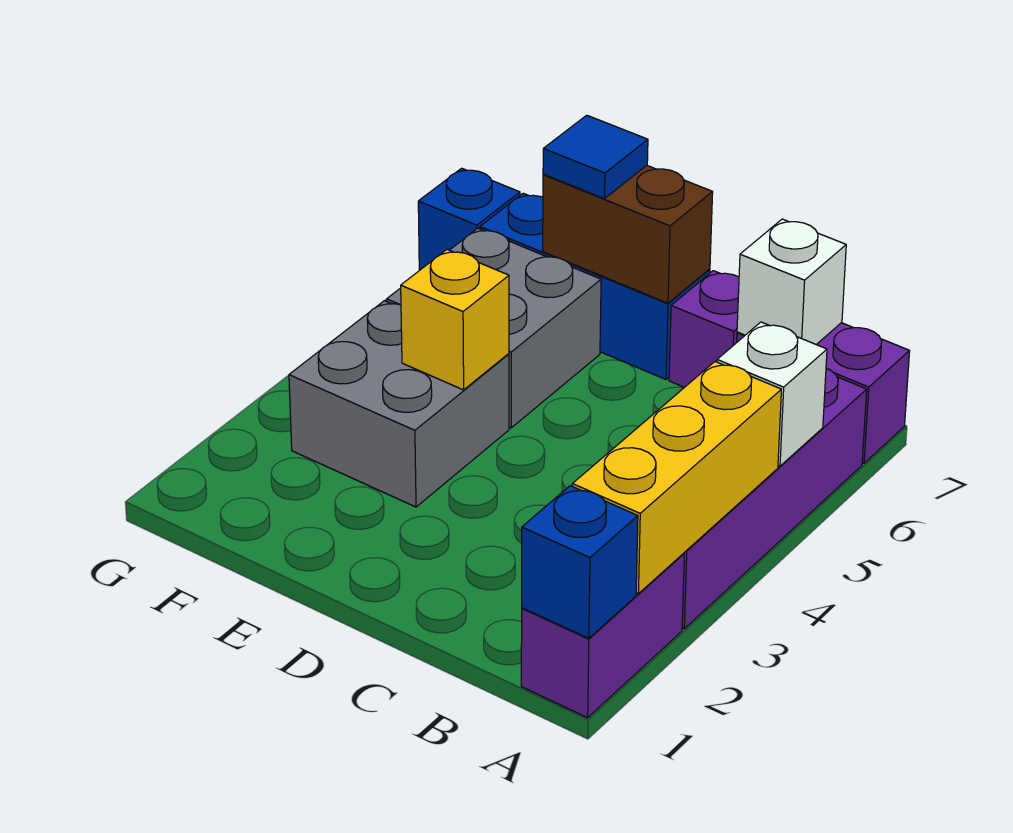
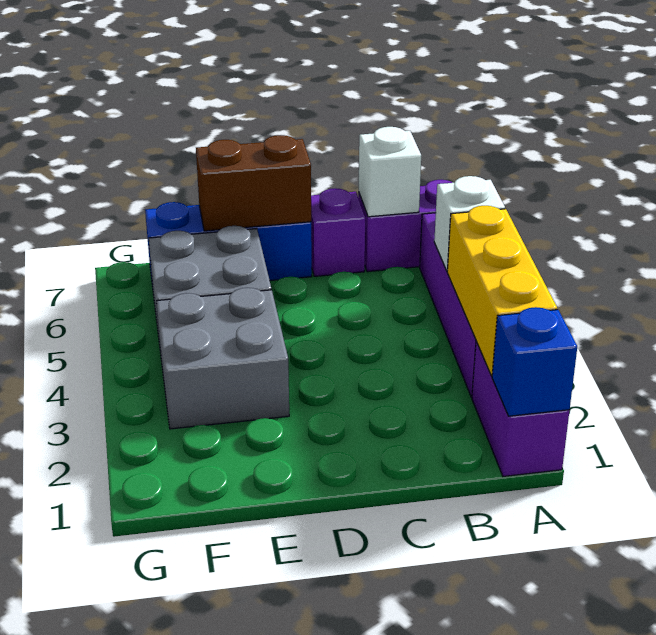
yellow brick E4 level 2 -> none
blue tile E7 level 3 -> none
blue brick G7 level 1 -> none

